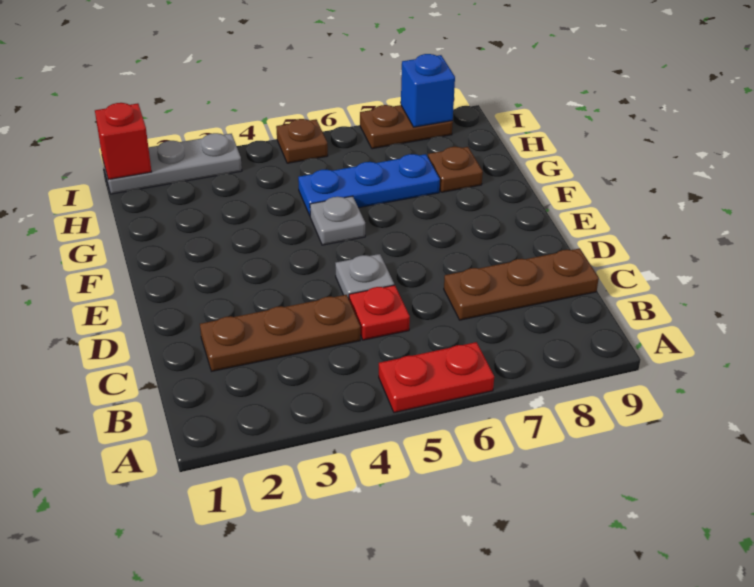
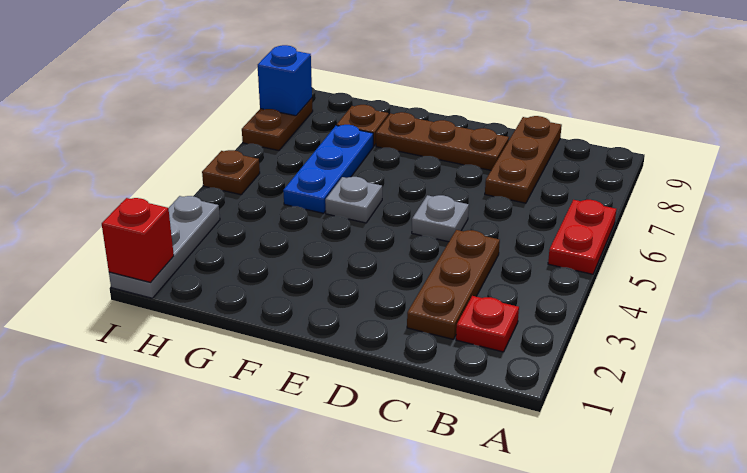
red plate C5 level 1 -> red plate B2 level 1
none -> brown plate D8:F8 level 1

